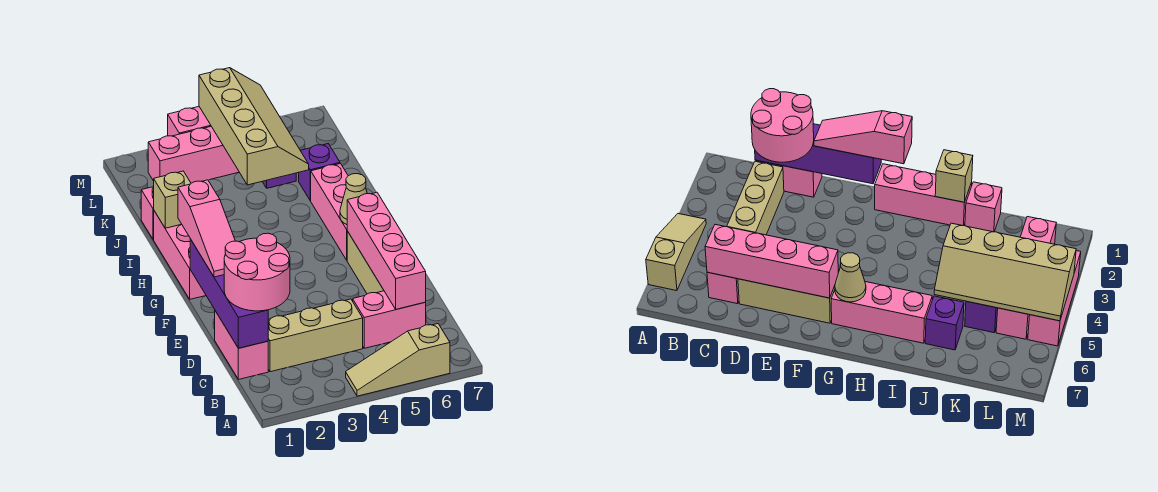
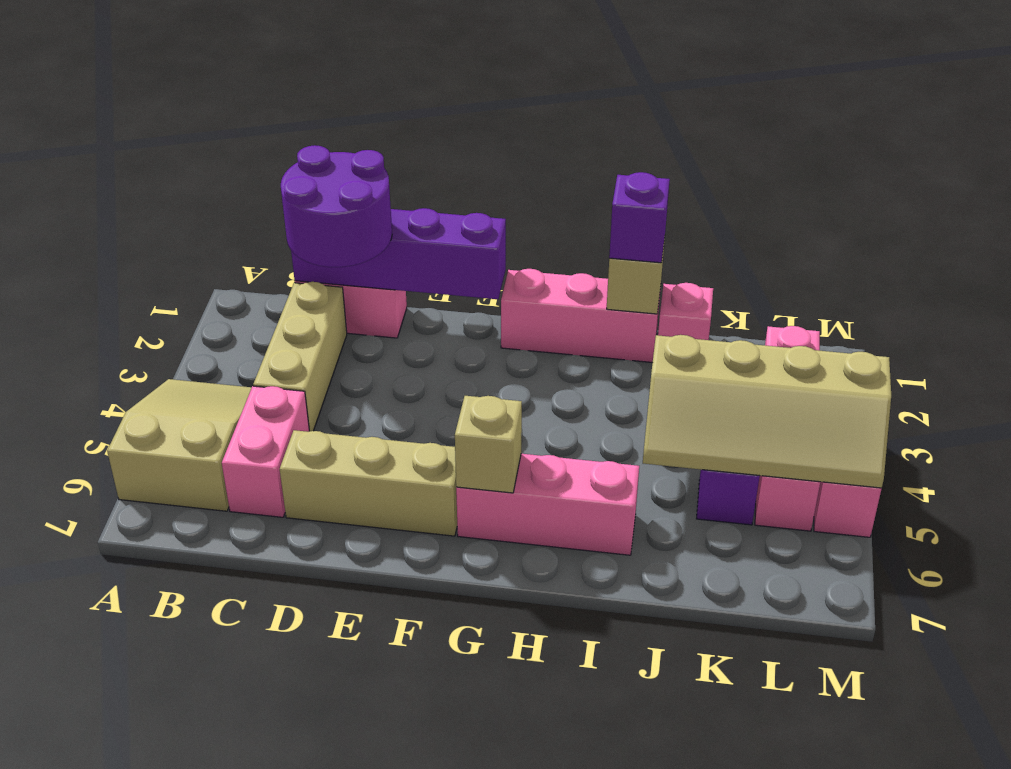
tan slope A4:A6 level 1 top 6 -> tan slope A4:B6 level 1 top 6
pink round brick C1:D2 level 3 -> purple round brick C1:D2 level 3
pink brick C6:F6 level 2 -> none
pink slope E1:G1 level 3 top G -> none
tan cone G6 level 2 -> tan brick G6 level 2
purple brick J6 level 1 -> purple brick I1 level 3

